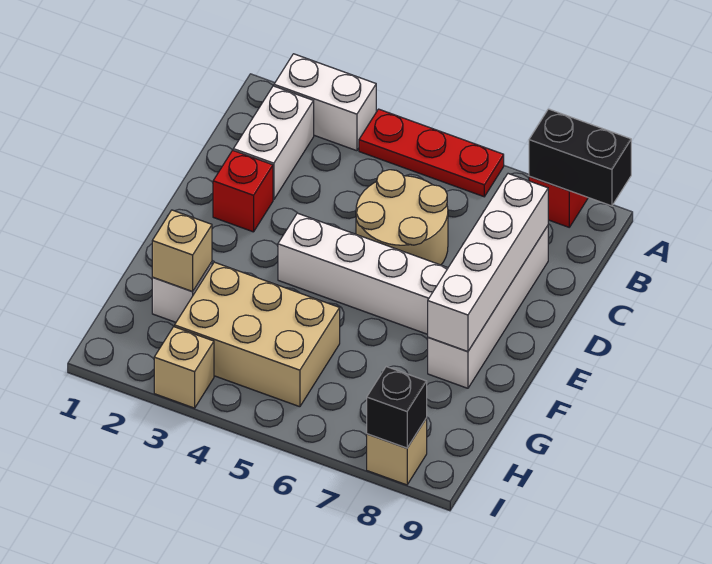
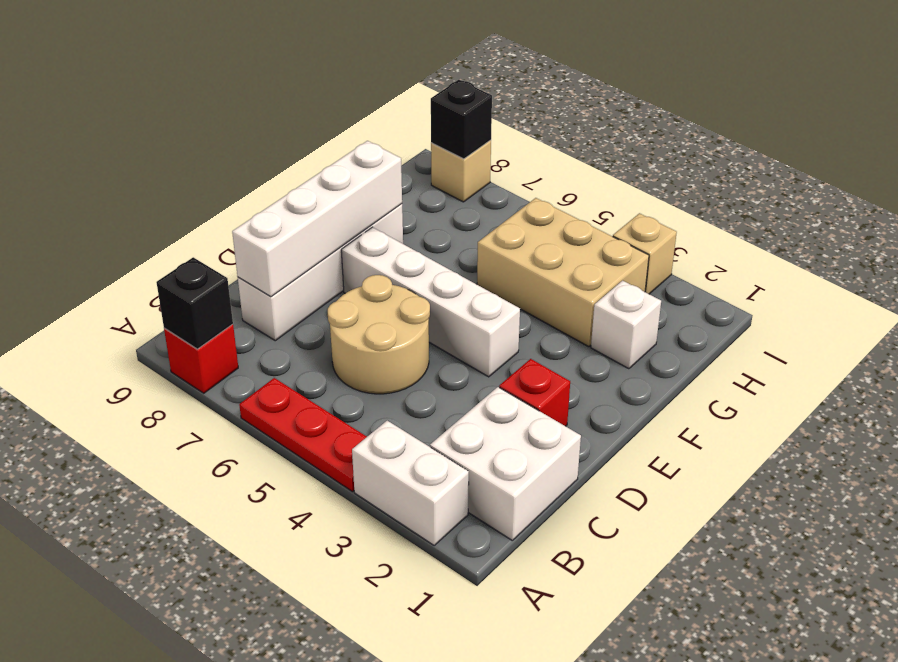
black brick A8:A9 level 2 -> black brick A8 level 2
white brick B2:C2 level 1 -> white brick B1:C2 level 1
tan brick G2 level 2 -> none

